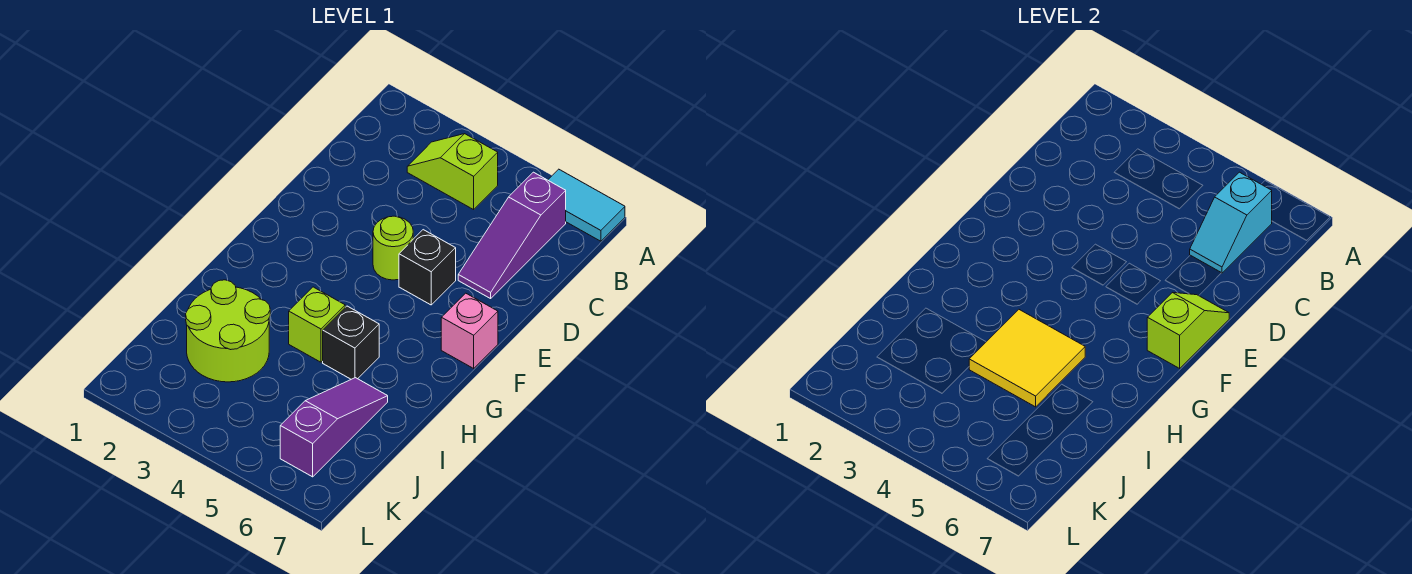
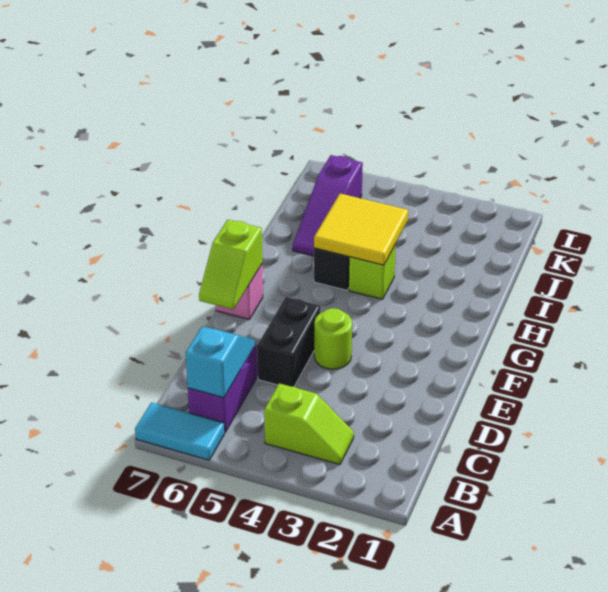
black brick E5 level 1 -> black brick D5:E5 level 1
lime round brick I2:J3 level 1 -> none

